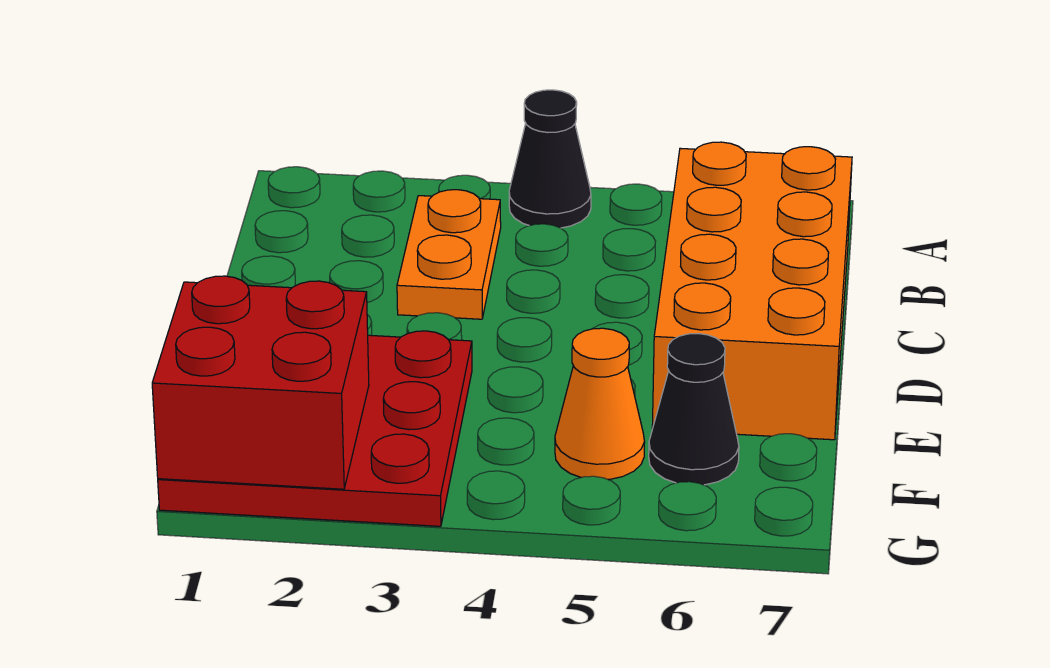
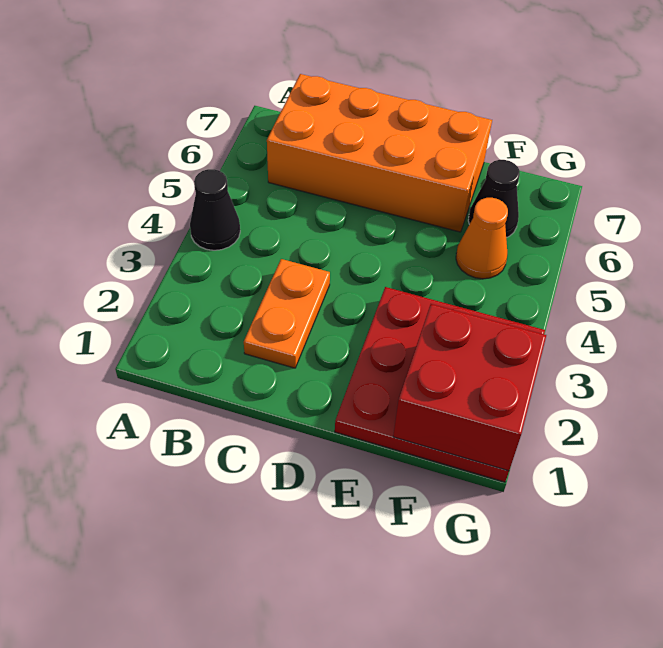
orange plate B3:C3 level 1 -> orange plate C2:C3 level 1

